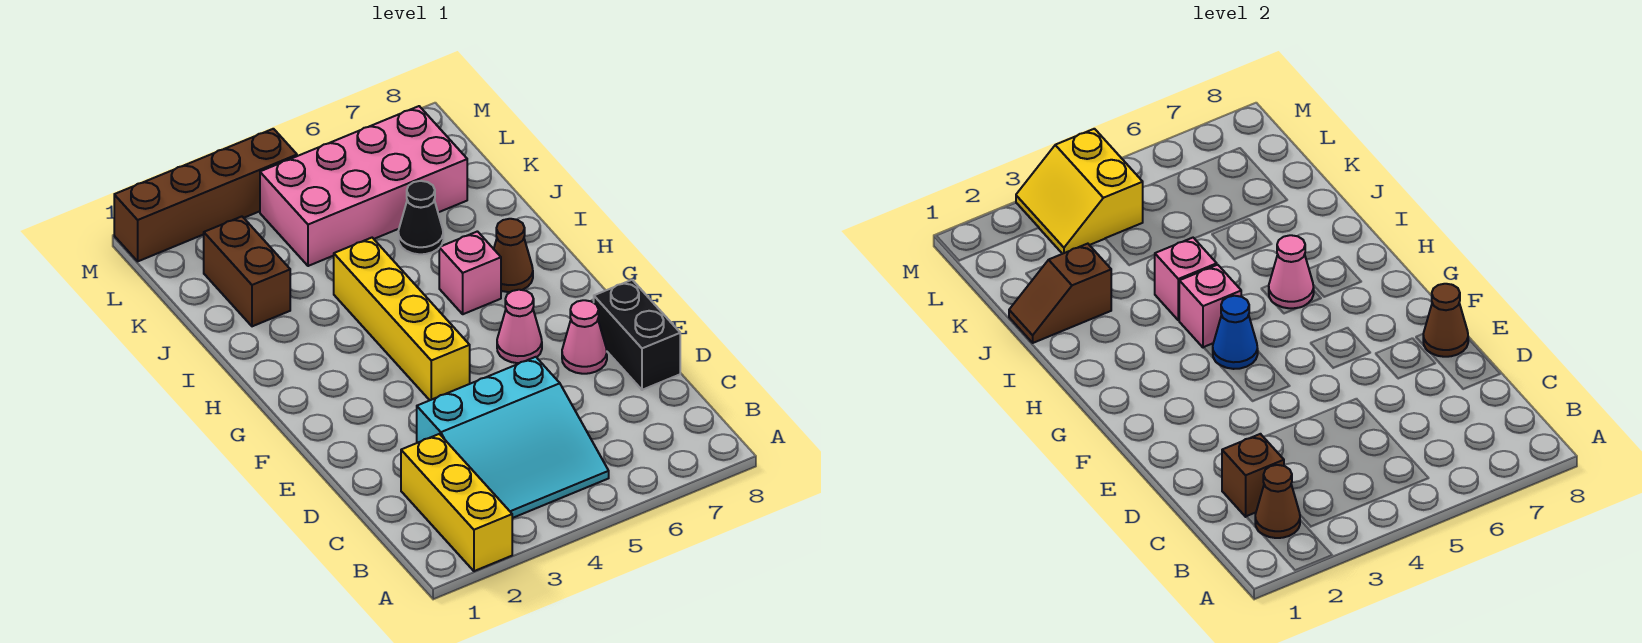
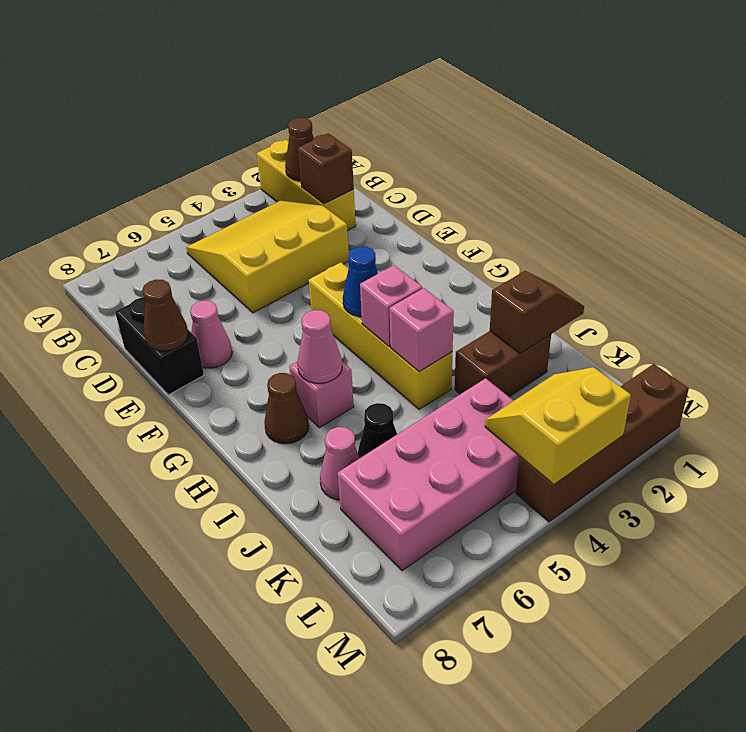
cyan slope B3:D5 level 1 top D -> yellow slope B3:D5 level 1 top D
pink cone F6 level 1 -> pink cone J7 level 1
brown brick J2:K2 level 1 -> brown brick J2:J3 level 1
yellow slope L3:M4 level 2 top 4 -> yellow slope L3:M4 level 2 top M

